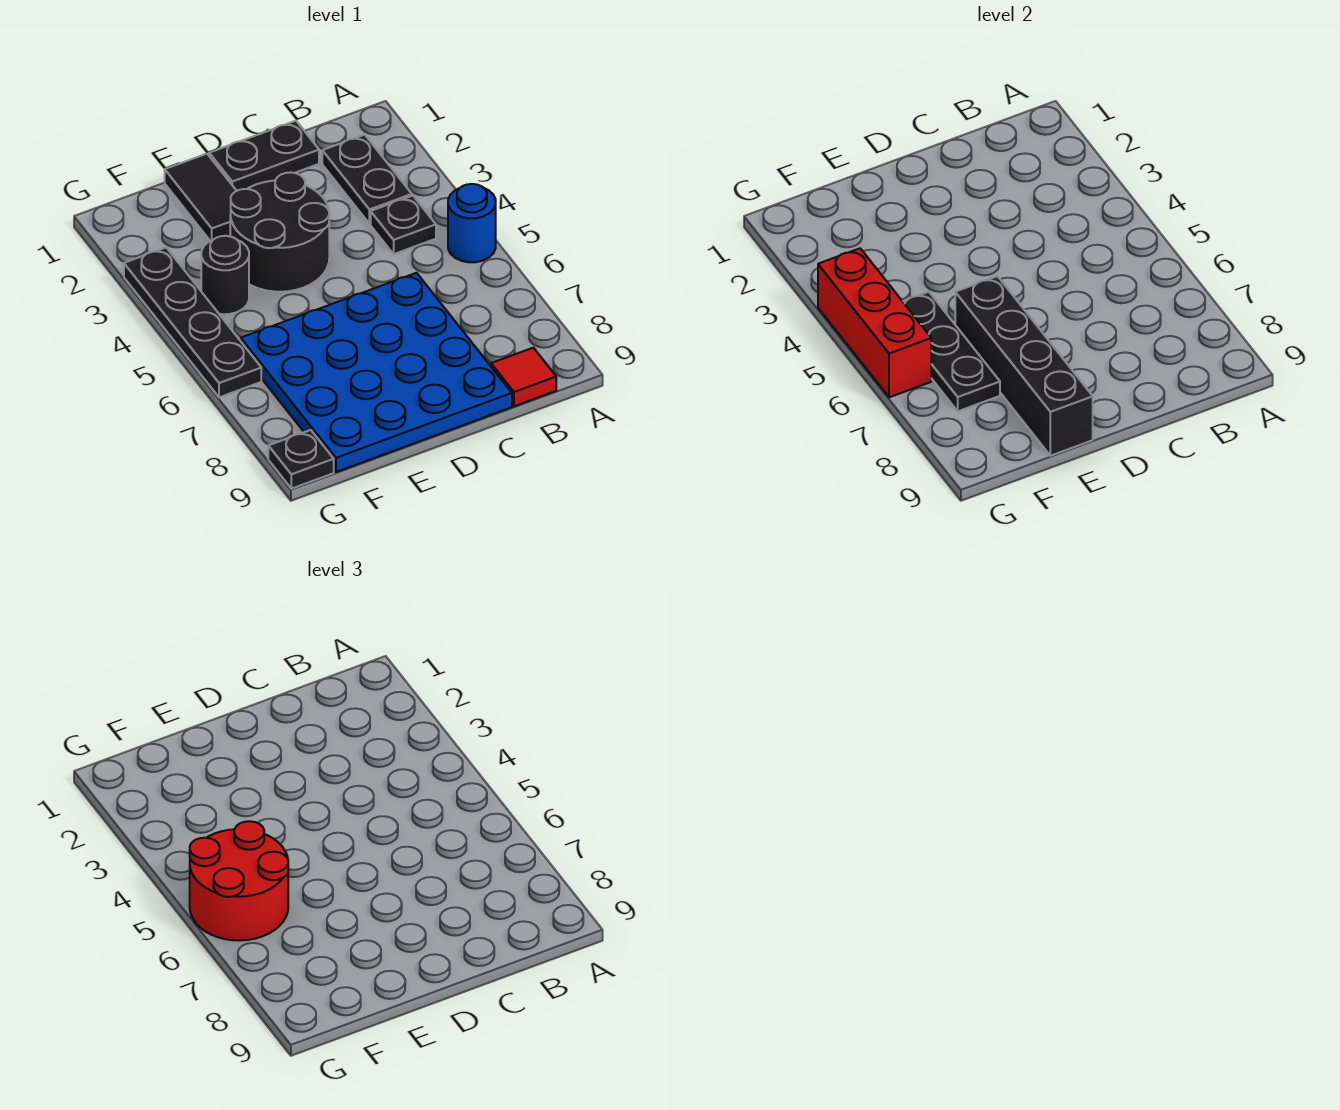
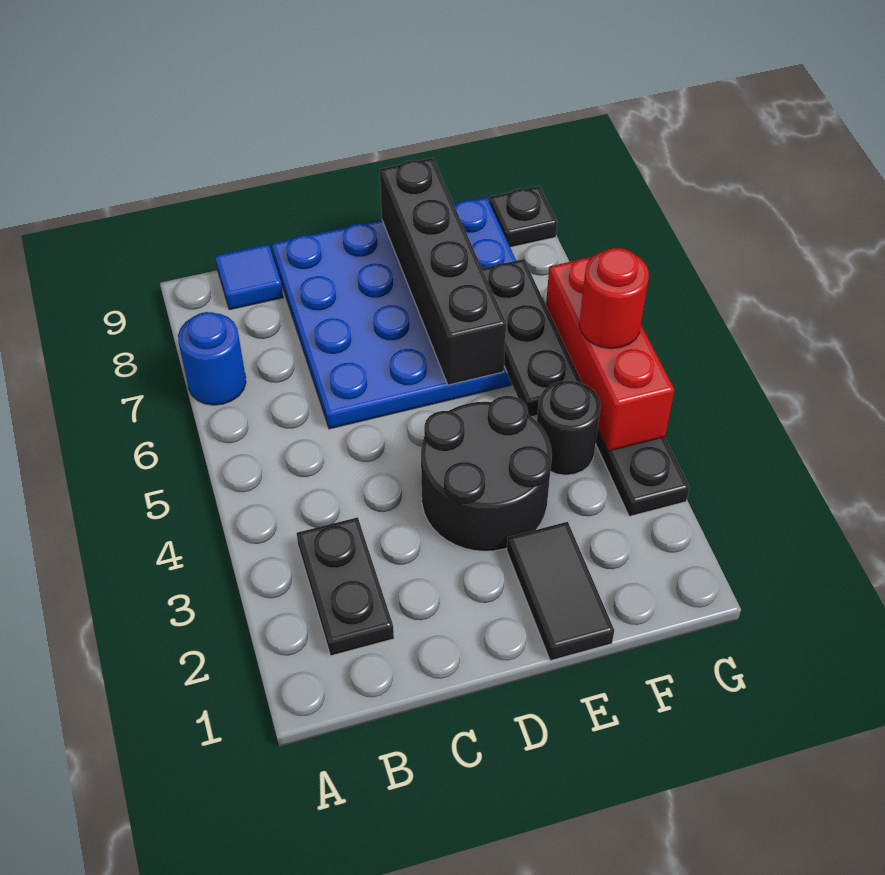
blue round brick A5 level 1 -> blue round brick A7 level 1
black plate B4 level 1 -> none
red tile B9 level 1 -> blue tile B9 level 1
black plate C1:D1 level 1 -> none
red round brick F5:G6 level 3 -> red round brick G5 level 3

